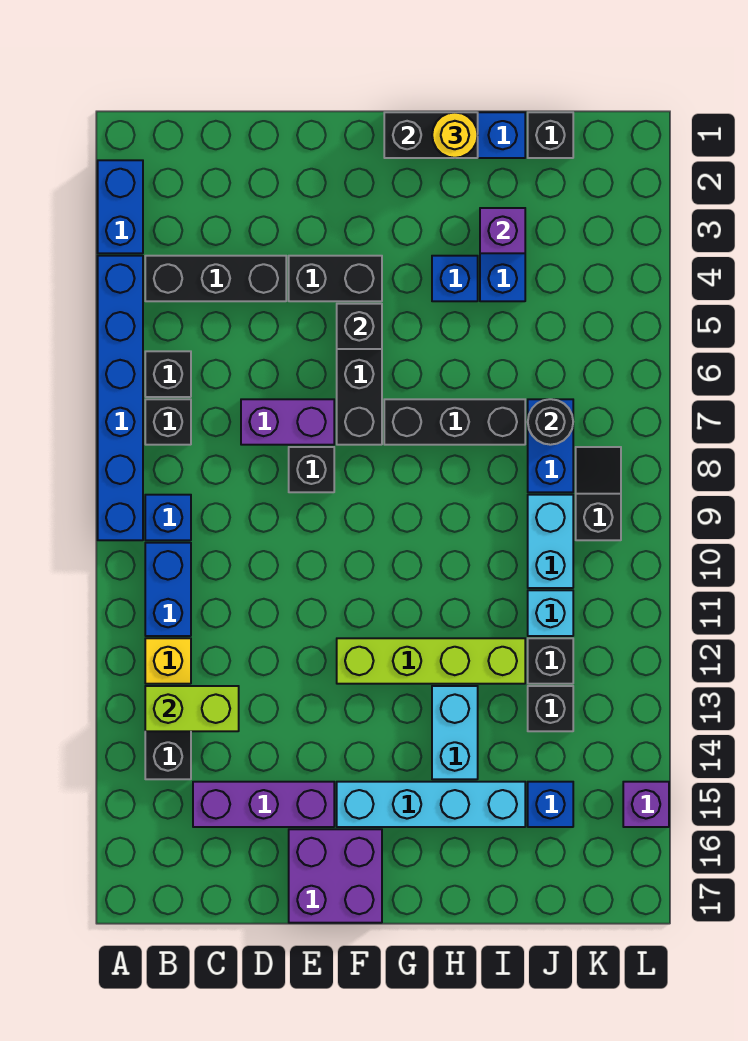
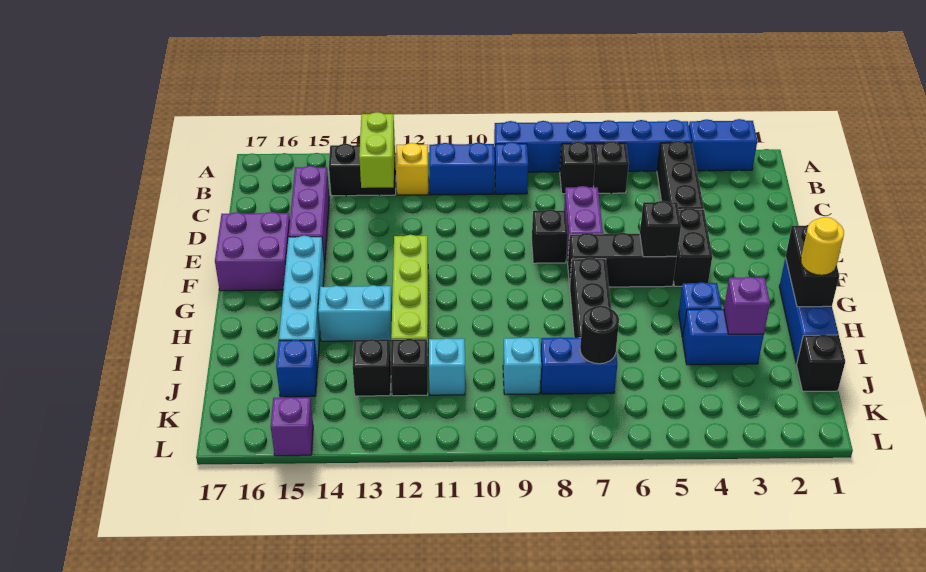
cyan brick J9:J10 level 1 -> cyan brick J9 level 1
black slope K8:K9 level 1 top 9 -> none

